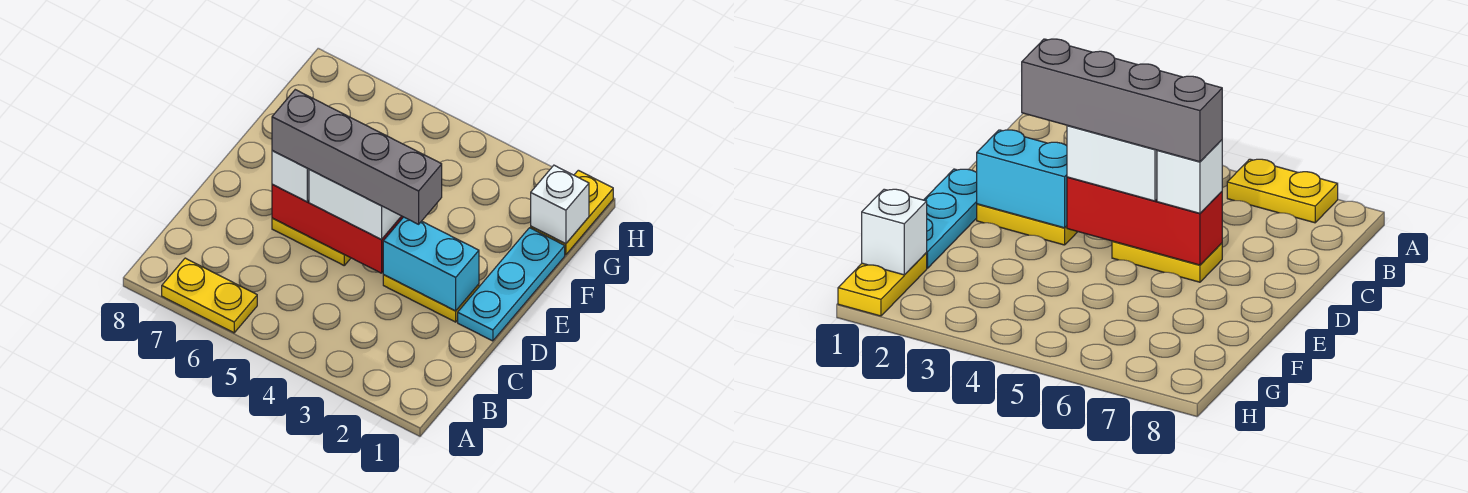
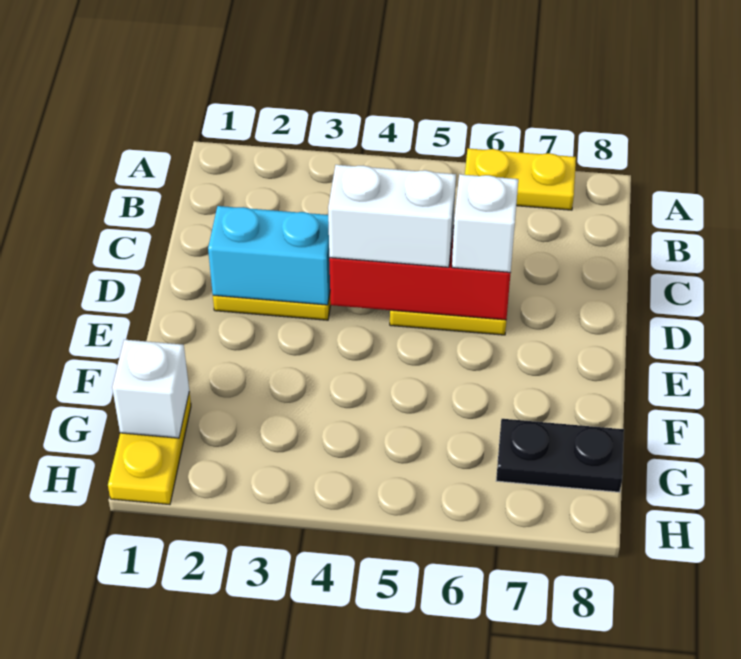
cyan plate D1:F1 level 1 -> none
grey brick D3:D6 level 4 -> none
none -> black plate G7:G8 level 1

